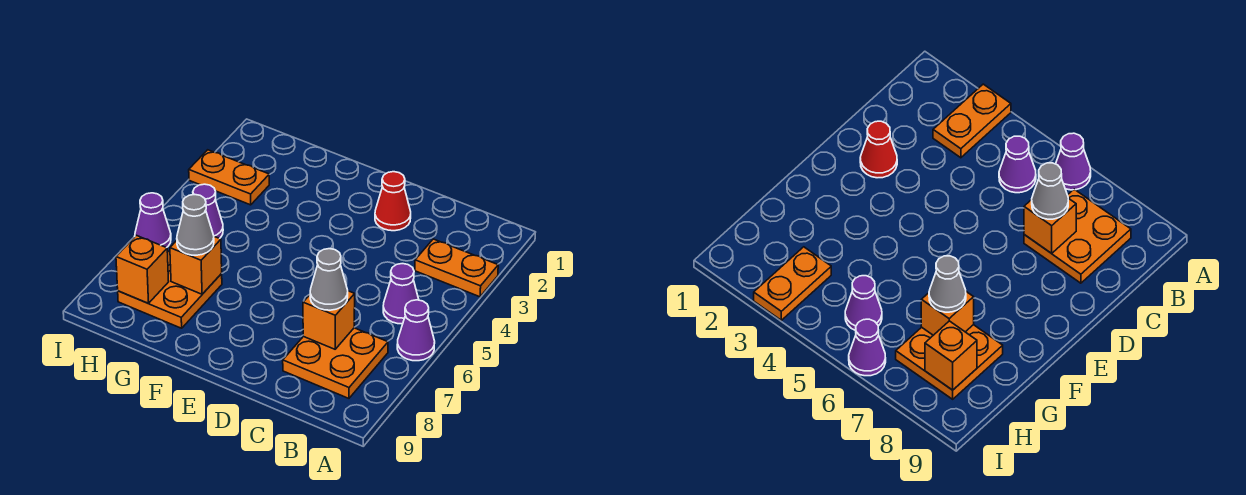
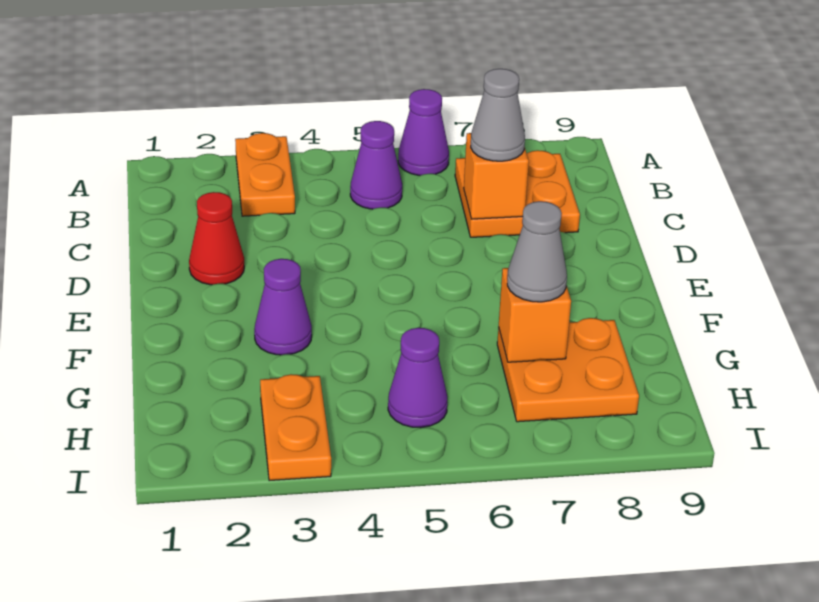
orange brick H8 level 2 -> none
purple cone I6 level 1 -> purple cone F3 level 1

